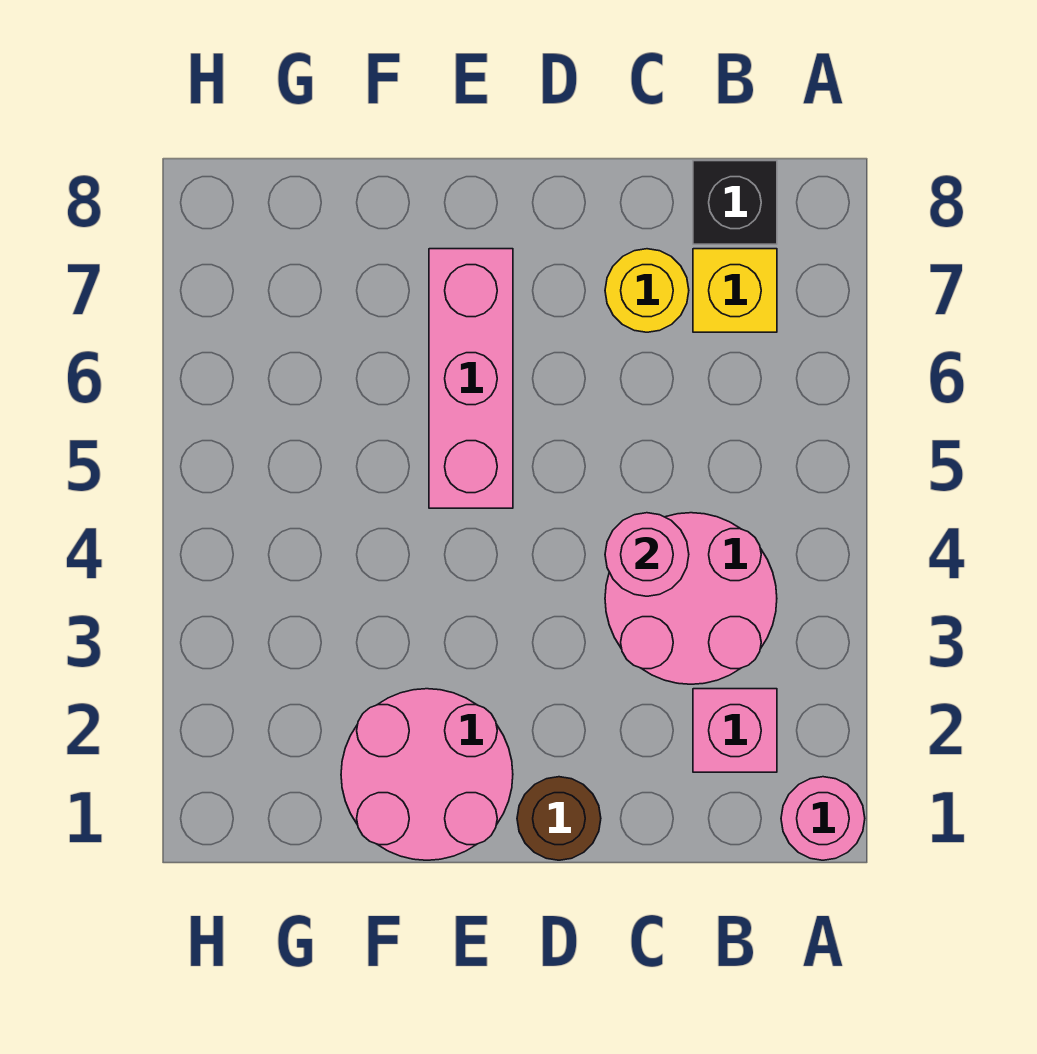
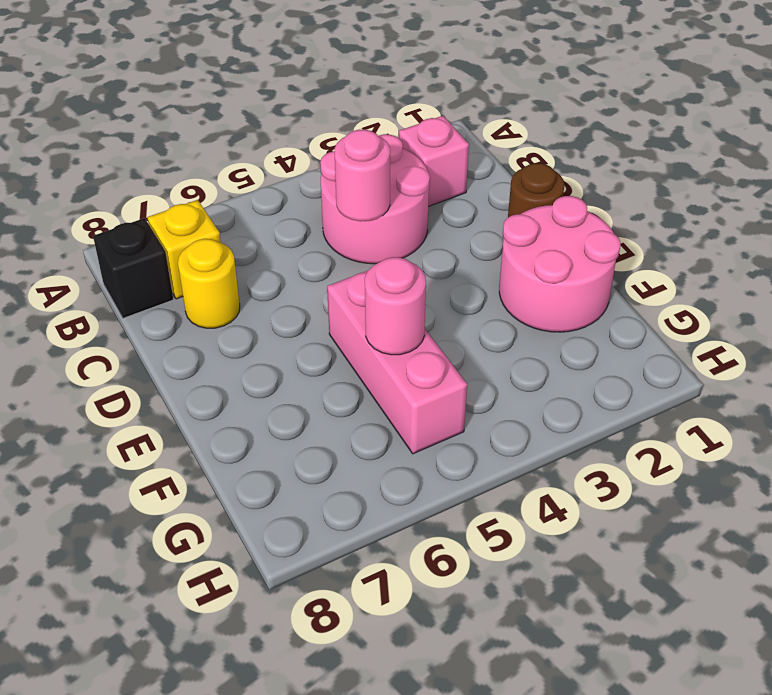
pink round brick A1 level 1 -> pink round brick F5 level 2
pink brick E5:E7 level 1 -> pink brick E5:G5 level 1

